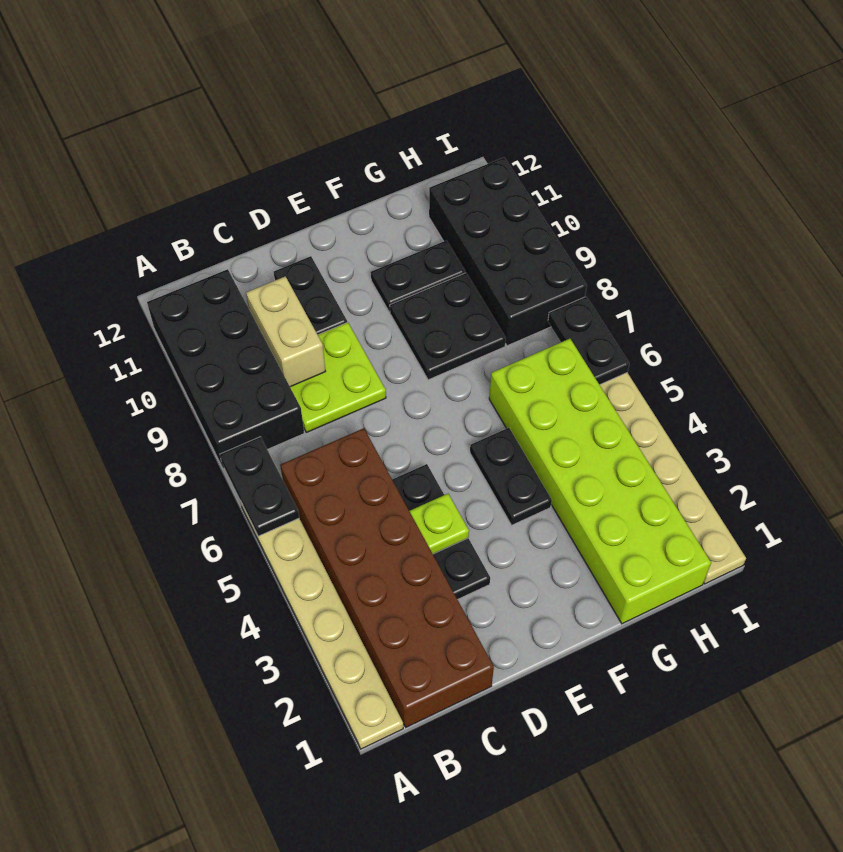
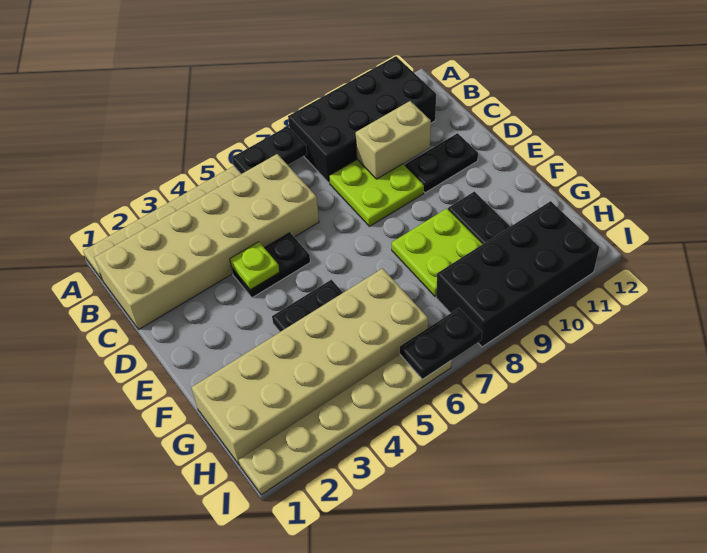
brown brick B1:C6 level 1 -> tan brick B1:C6 level 1
black plate D3:D5 level 1 -> black plate D4:D5 level 1
black plate F8:G9 level 1 -> lime plate F8:G9 level 1
lime brick G1:H6 level 1 -> tan brick G1:H6 level 1

